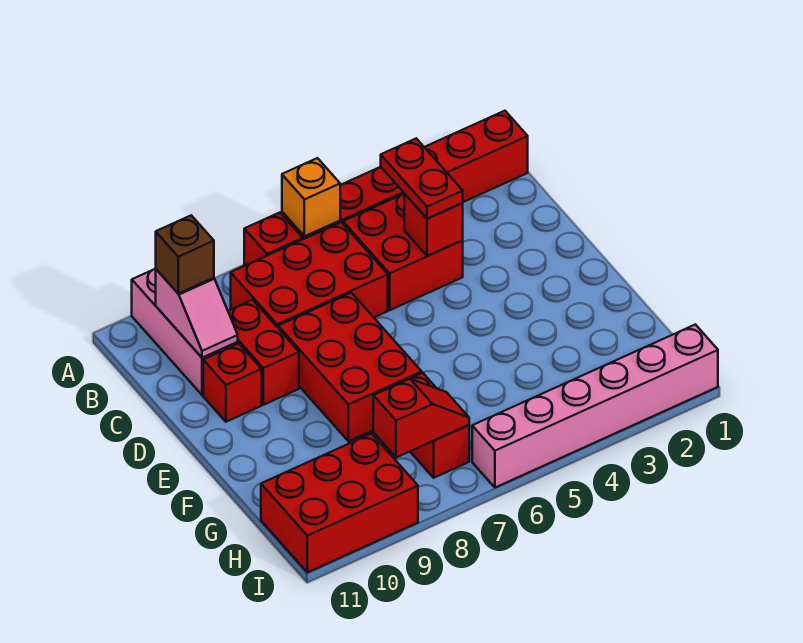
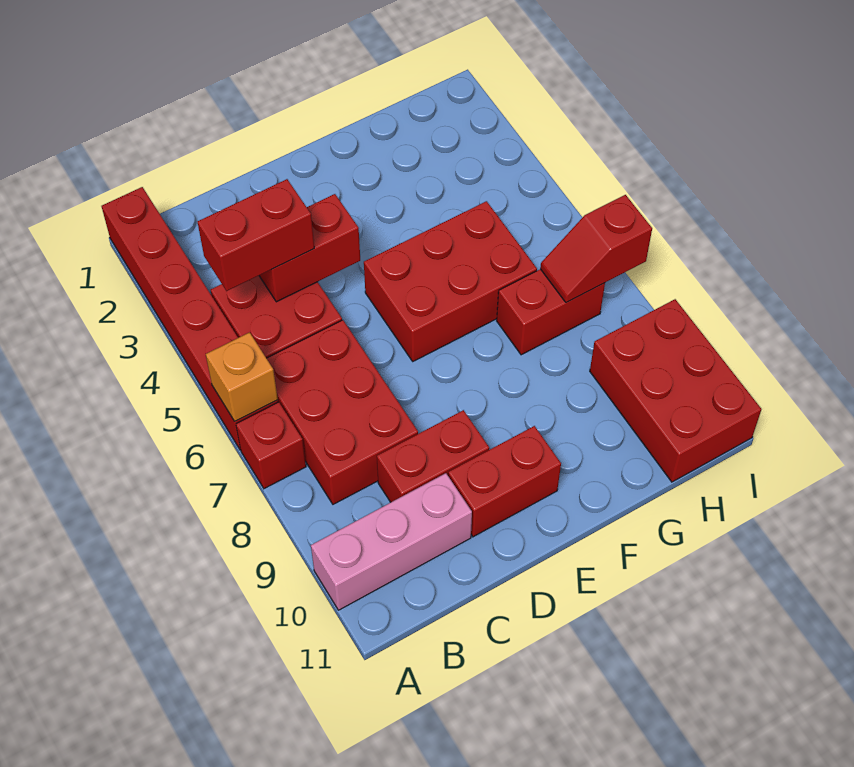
red plate B4:C4 level 3 -> red brick B4:C4 level 3
pink slope B10:C10 level 2 top B -> none
brown brick B10 level 3 -> none
red brick C4 level 2 -> red brick C4:D4 level 2
red brick D7:F8 level 1 -> red brick E5:G6 level 1
red brick D10 level 1 -> red brick D10:E10 level 1
red slope H7:H8 level 2 top 8 -> red slope H7:I7 level 2 top I
pink brick I1:I6 level 1 -> none

